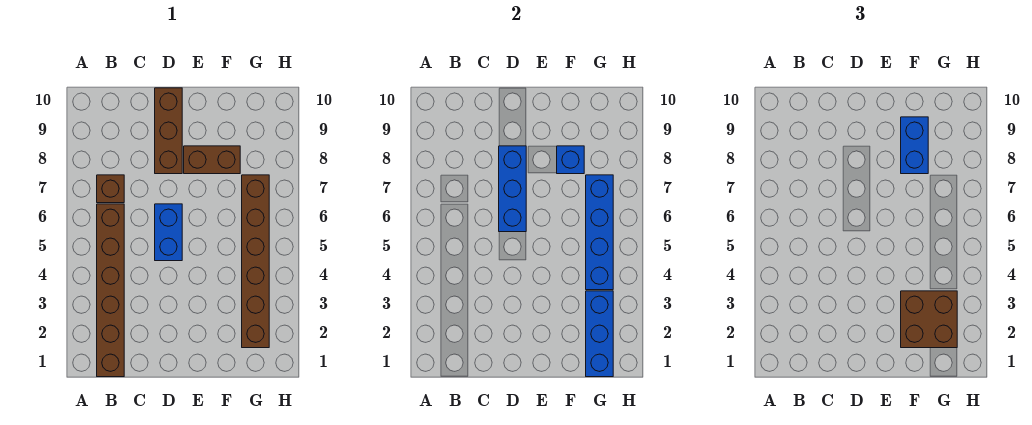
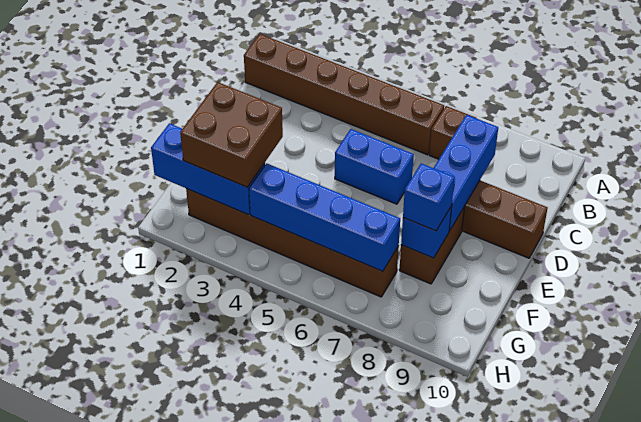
blue brick D6:D8 level 2 -> blue brick C8:E8 level 2
blue brick F8:F9 level 3 -> blue brick F8 level 3

